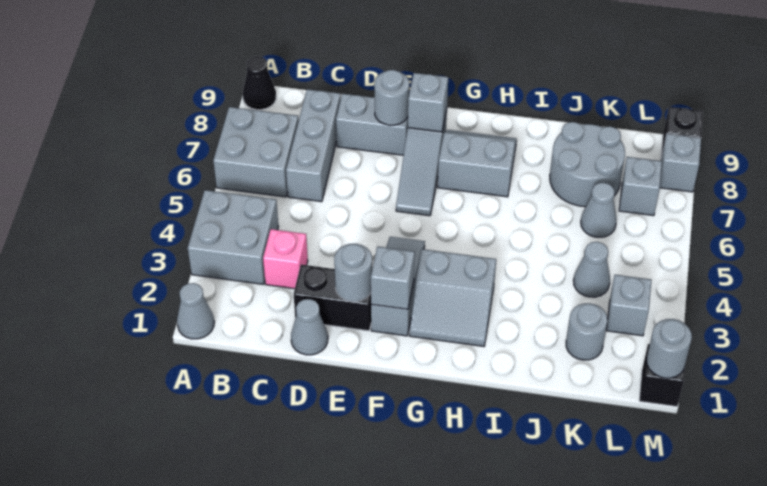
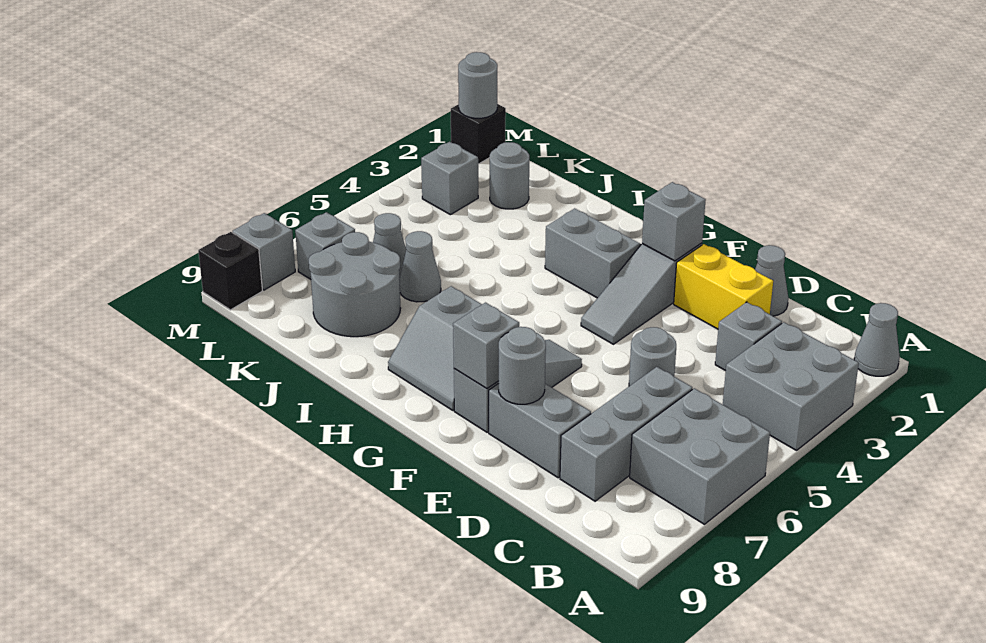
black cone A9 level 1 -> none
pink brick C3 level 1 -> grey brick C3 level 1
black brick D2:E2 level 1 -> yellow brick D2:E2 level 1
grey round brick E2 level 2 -> grey round brick D5 level 1
grey cone K4 level 1 -> grey cone J6 level 1

